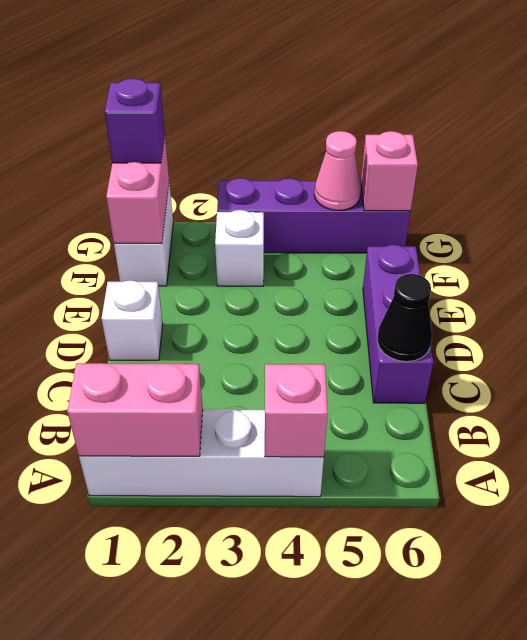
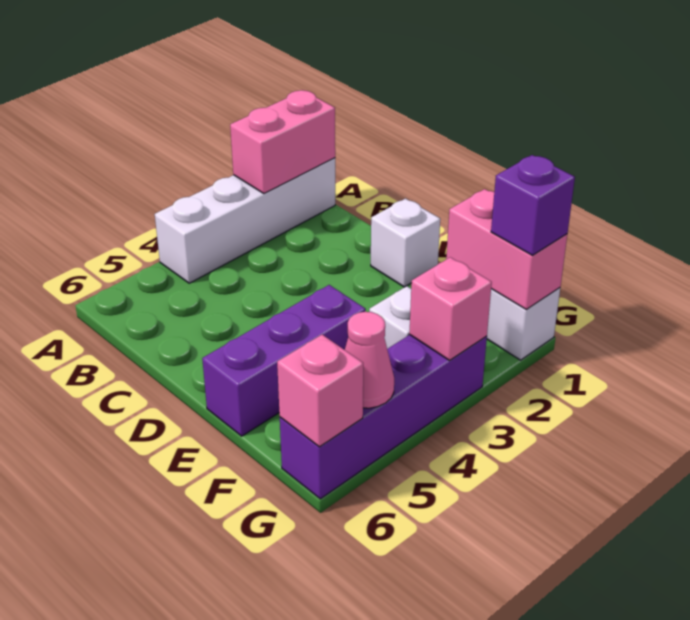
pink brick A4 level 2 -> pink brick G3 level 2
purple brick C6:E6 level 1 -> purple brick E4:E6 level 1
black cone C6 level 2 -> none

